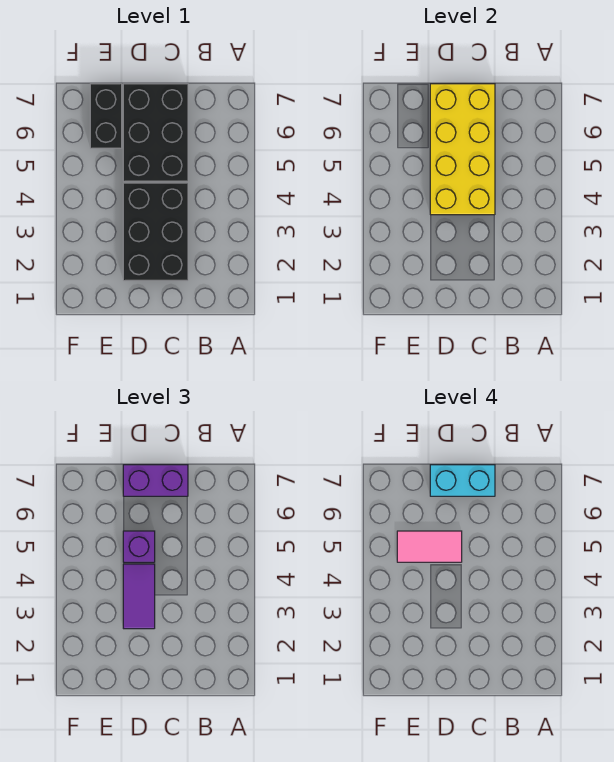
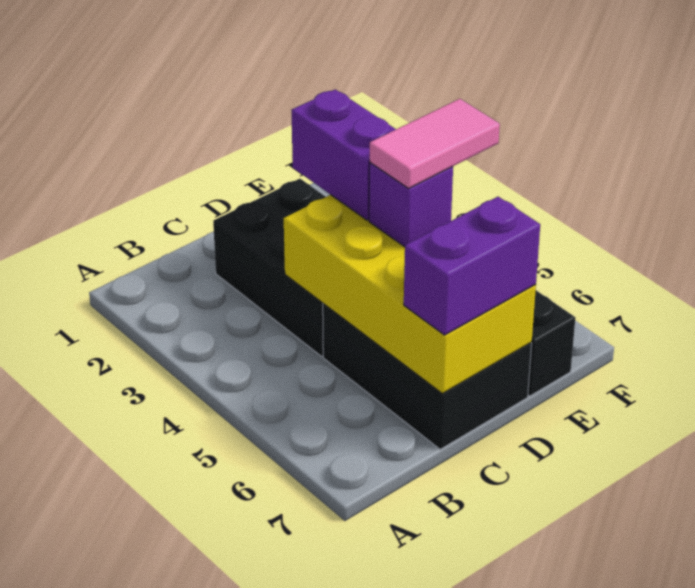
cyan brick C7:D7 level 4 -> none
purple tile D3:D4 level 3 -> purple brick D3:D4 level 3

